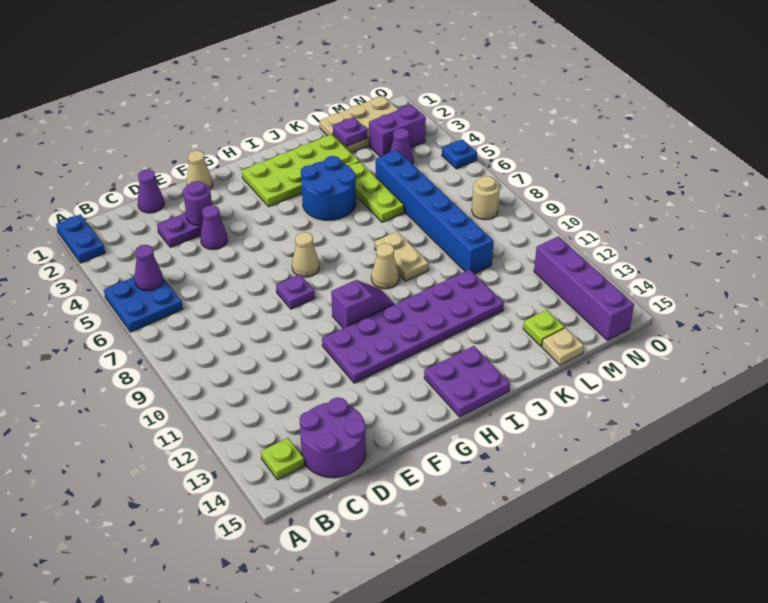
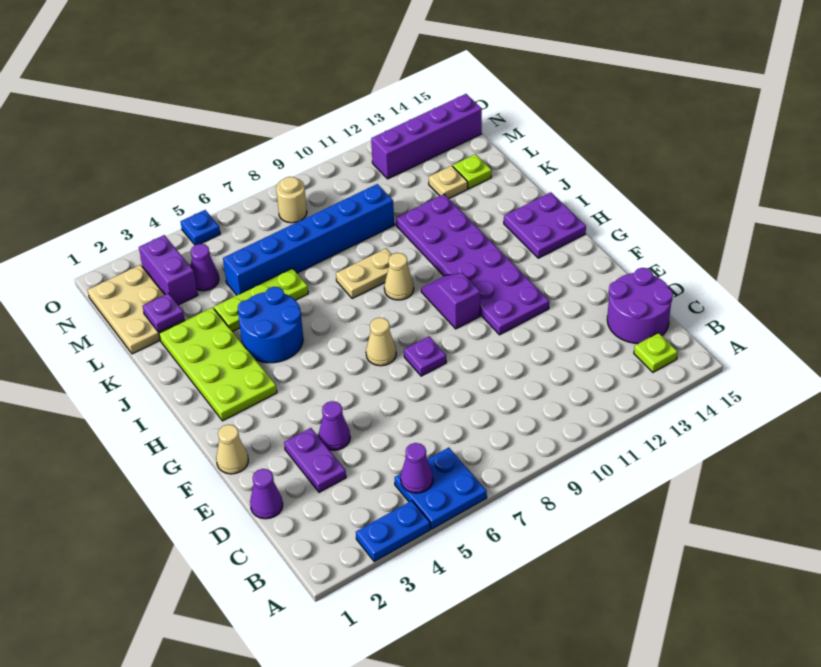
blue plate A1:A2 level 1 -> blue plate A3:A4 level 1
purple round brick E3 level 2 -> none
tan plate L15 level 1 -> tan plate L13 level 1

